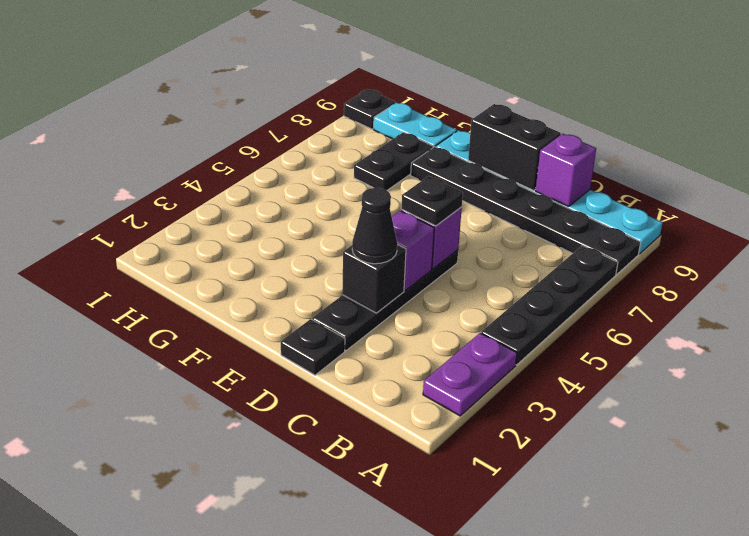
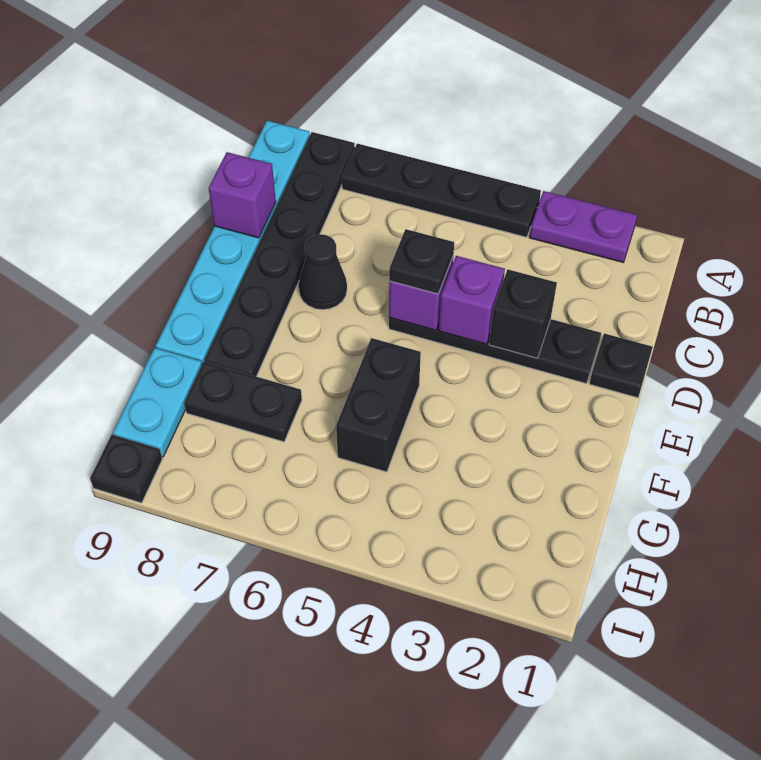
black cone D3 level 3 -> black cone D7 level 1
black brick D9:E9 level 2 -> black brick F5:G5 level 1

